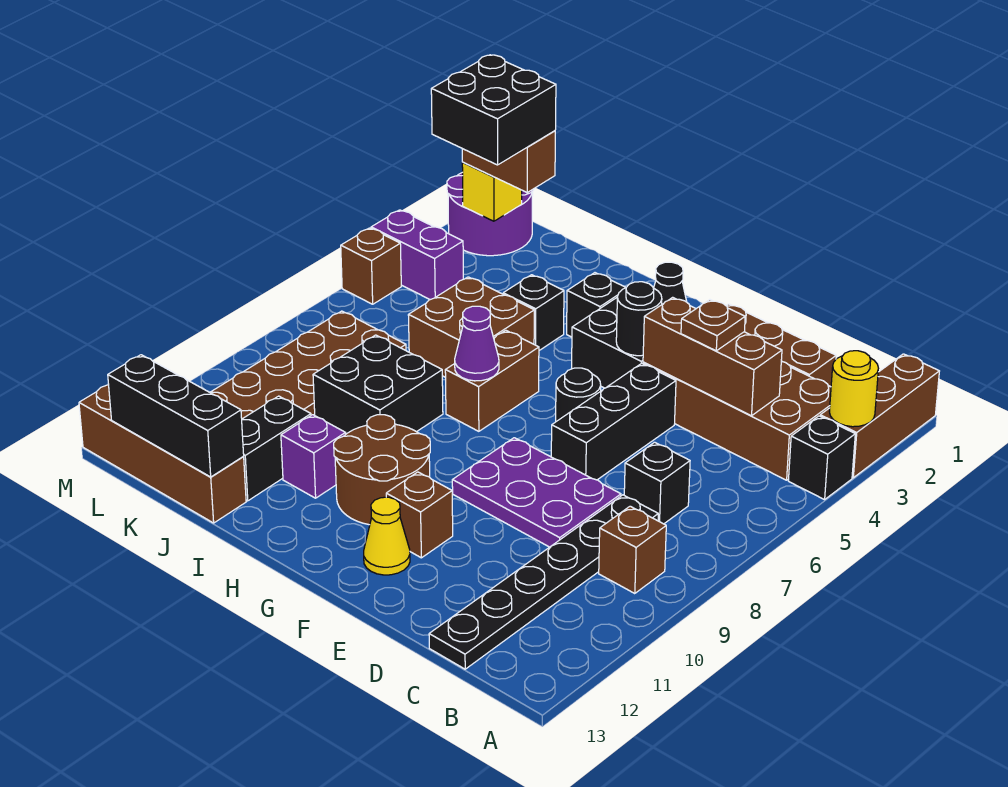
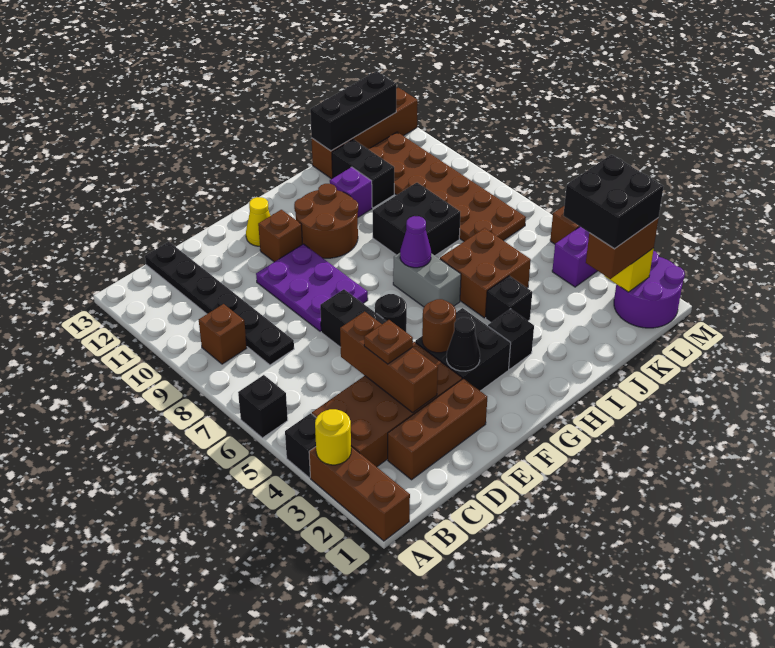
brown brick C4:E4 level 2 -> brown brick D3:D5 level 2
black brick C7 level 1 -> black brick A6 level 1
purple plate D8:F9 level 1 -> purple plate E8:F10 level 1
black round brick F4 level 2 -> brown round brick F4 level 2
brown brick H6:H7 level 1 -> grey brick H6:H7 level 1

